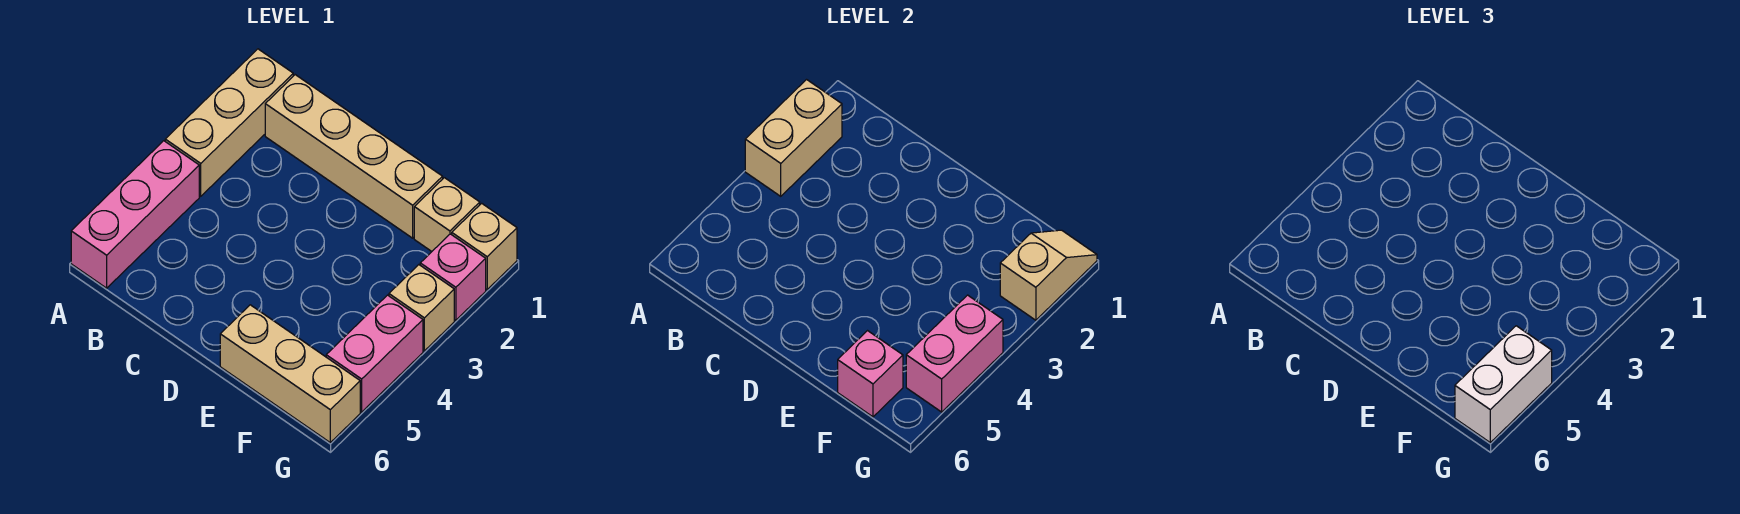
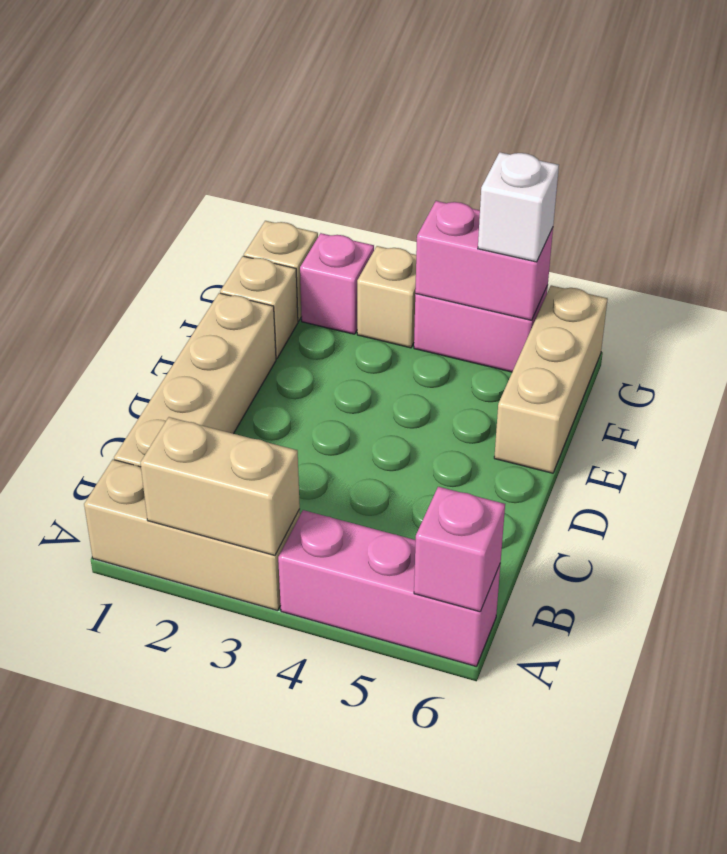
pink brick F6 level 2 -> pink brick A6 level 2
tan slope G1:G2 level 2 top 2 -> none
white brick G5:G6 level 3 -> white brick G5 level 3

